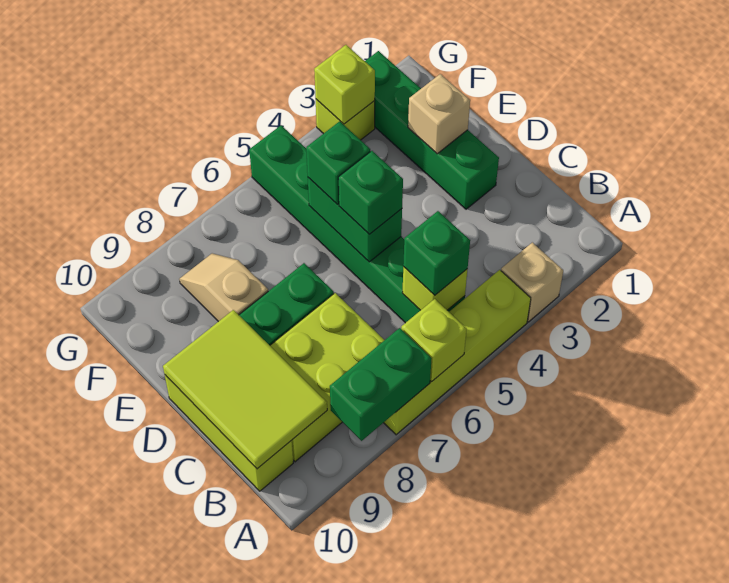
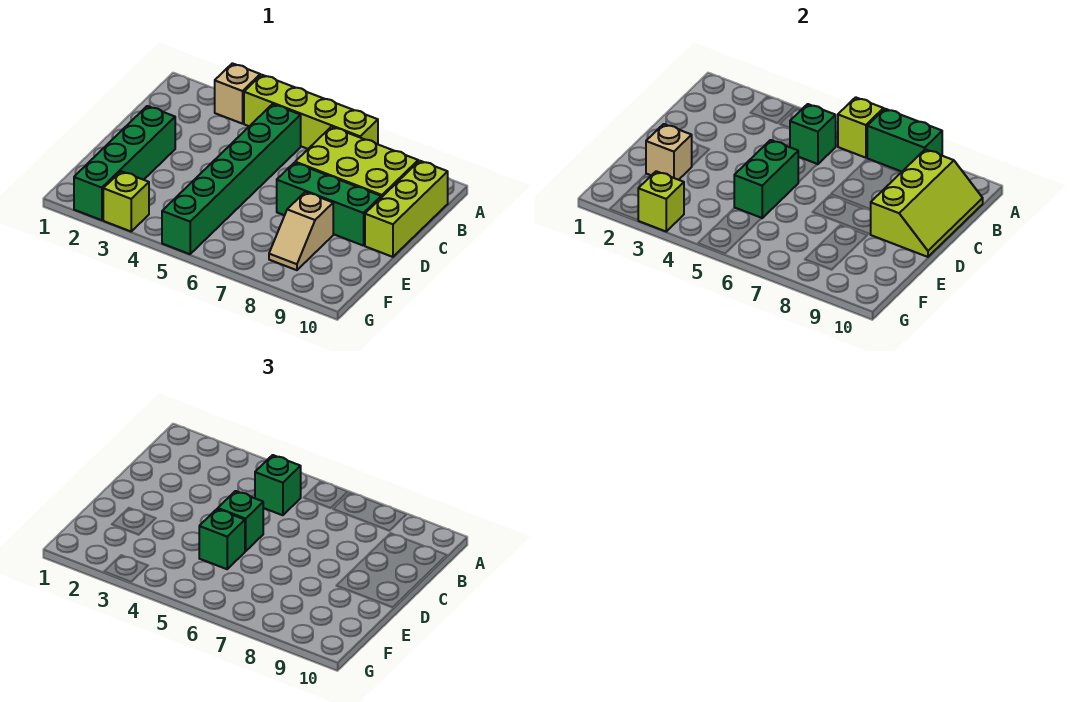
lime brick B5 level 2 -> green brick B5 level 2
lime tile B9:D10 level 2 -> lime slope B9:D10 level 2 top 9

